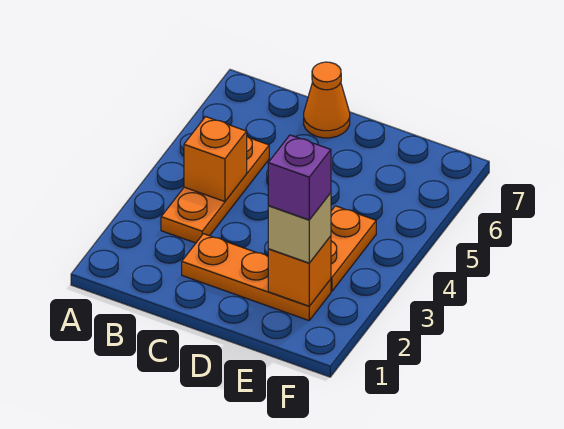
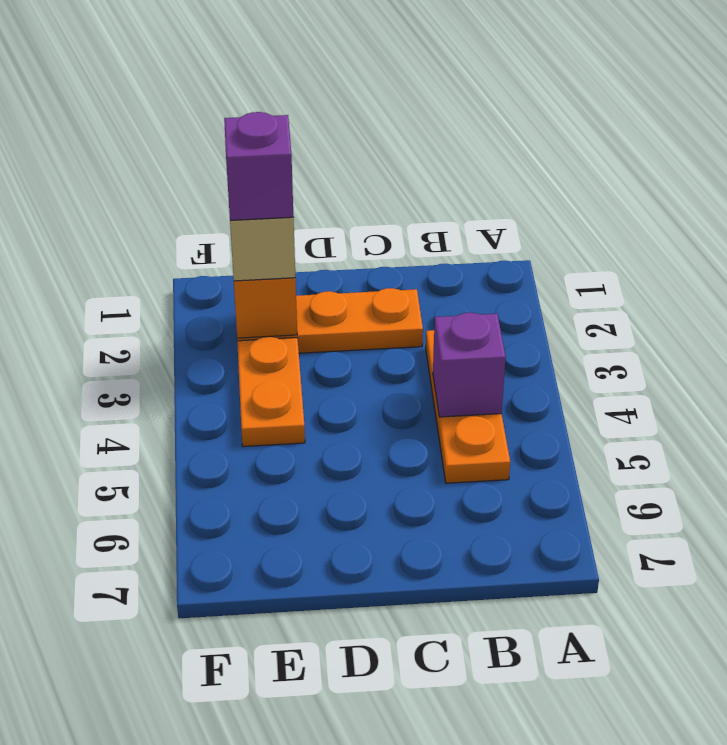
orange brick B4 level 2 -> purple brick B4 level 2
orange cone C7 level 1 -> none

